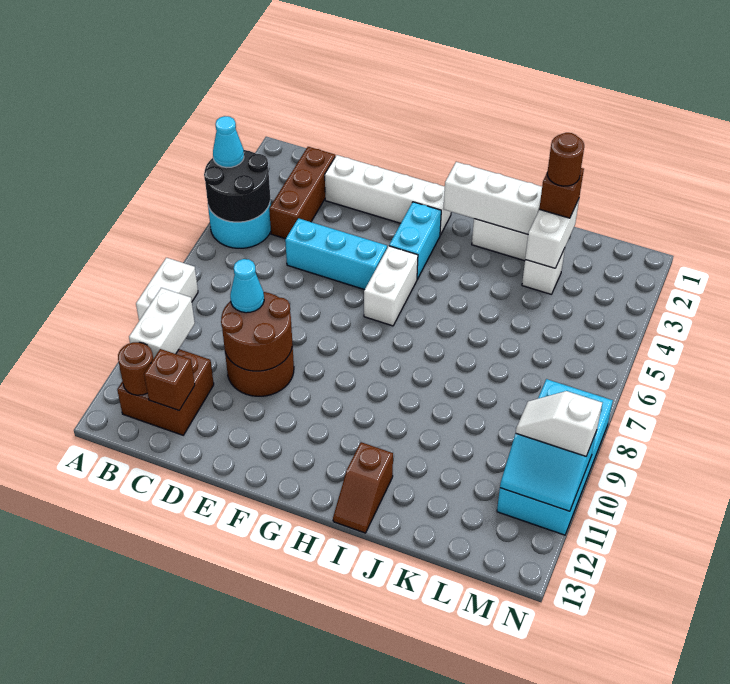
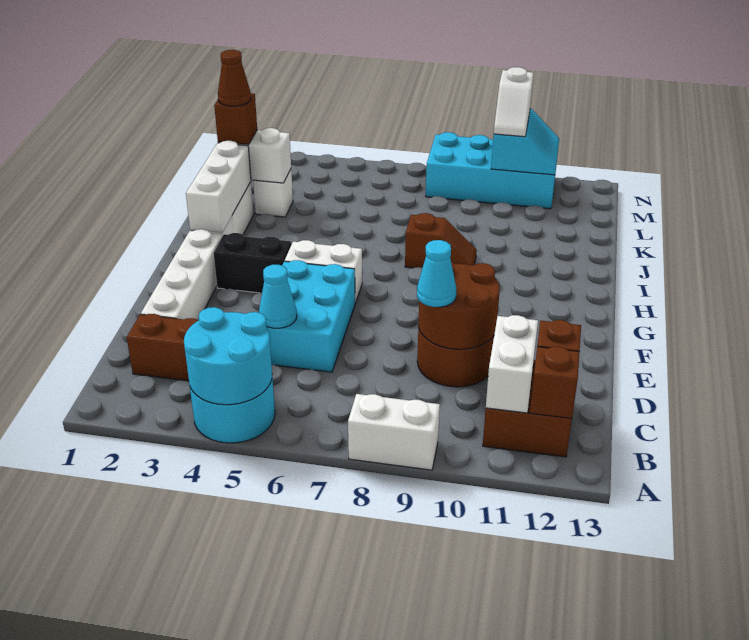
black round brick A4:B5 level 2 -> cyan round brick A4:B5 level 2
cyan cone A4 level 3 -> cyan cone D5 level 2
white brick B10:B11 level 2 -> white brick B11:C11 level 2
brown round brick B12 level 2 -> brown brick B12 level 2
cyan brick D5:F5 level 1 -> cyan brick D5:F6 level 1
cyan brick G3:G4 level 1 -> black brick G3:G4 level 1
brown slope I12:I13 level 1 top 12 -> brown slope I8:I9 level 1 top 8
brown round brick K2 level 4 -> brown cone K2 level 4

